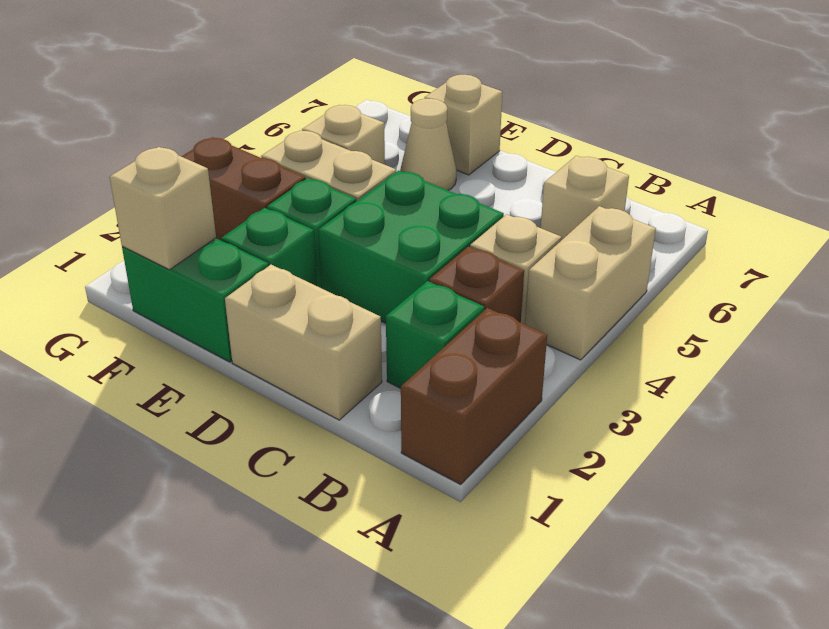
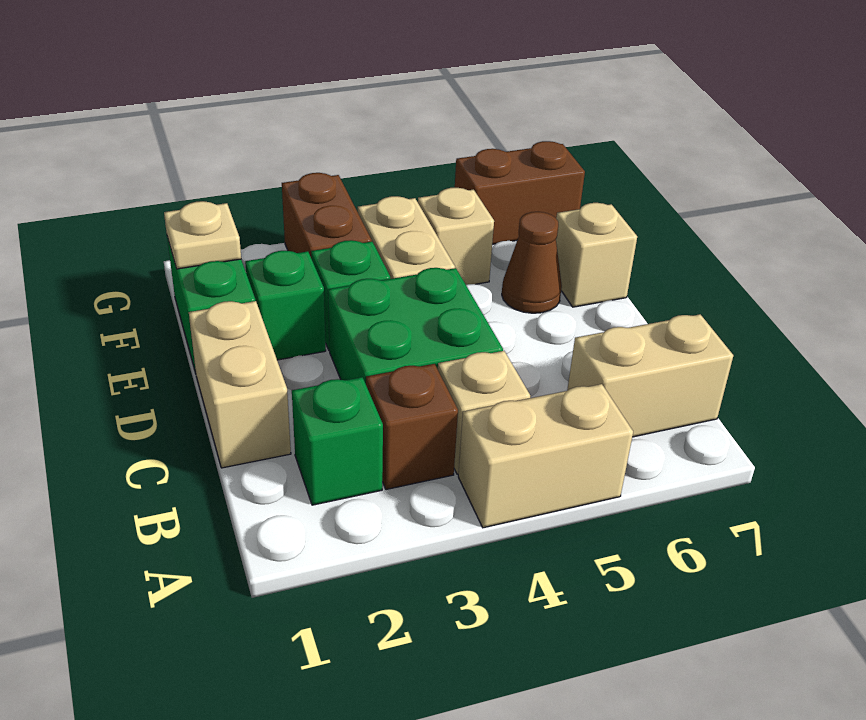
brown brick A1:A2 level 1 -> brown brick G6:G7 level 1
tan brick B6 level 1 -> tan brick B6:B7 level 1
tan cone E6 level 1 -> brown cone E6 level 1
tan brick F1 level 2 -> tan plate F1 level 2

